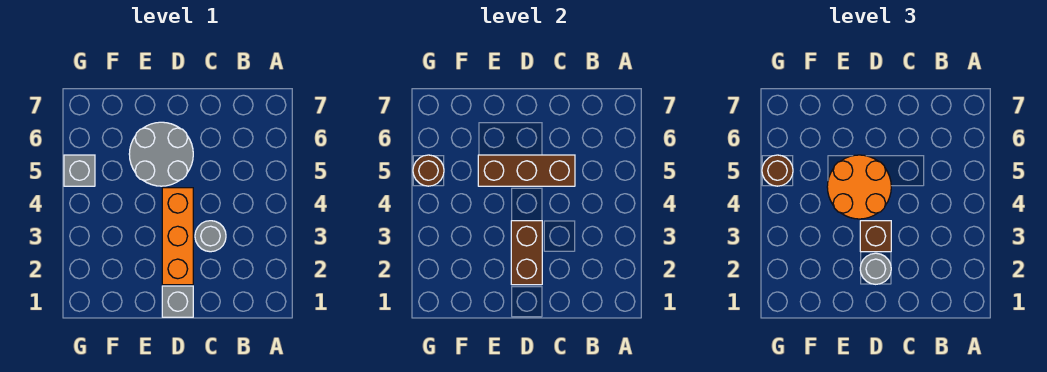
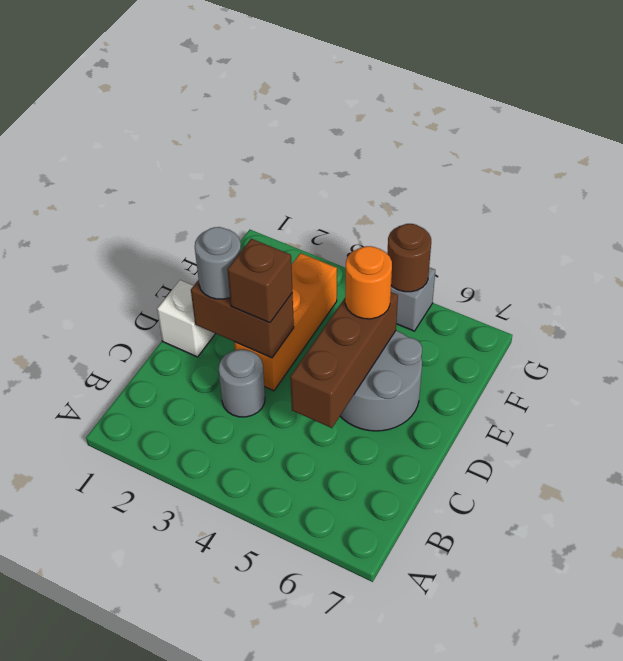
grey brick D1 level 1 -> white brick D1 level 1
orange brick D2:D4 level 1 -> orange brick D3:F3 level 1
orange round brick D4:E5 level 3 -> orange round brick E5 level 3
brown round brick G5 level 3 -> none

